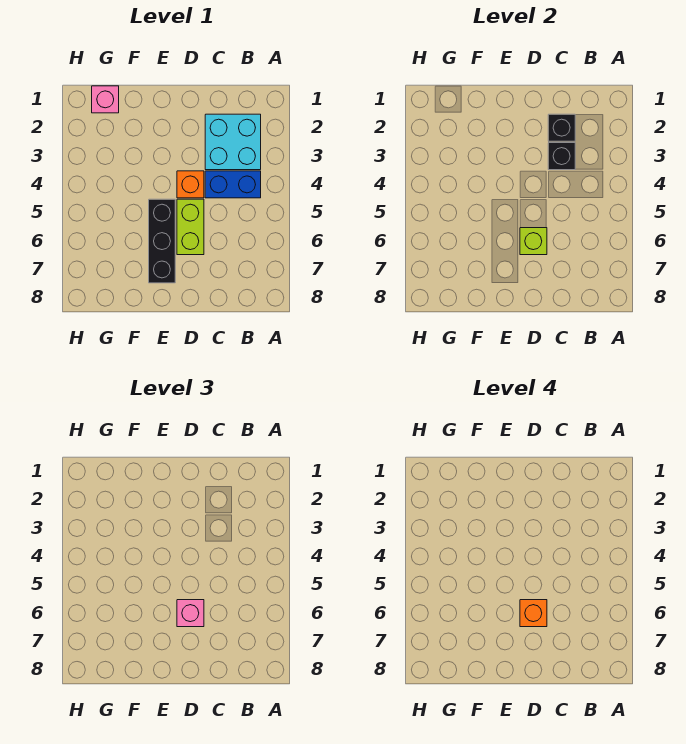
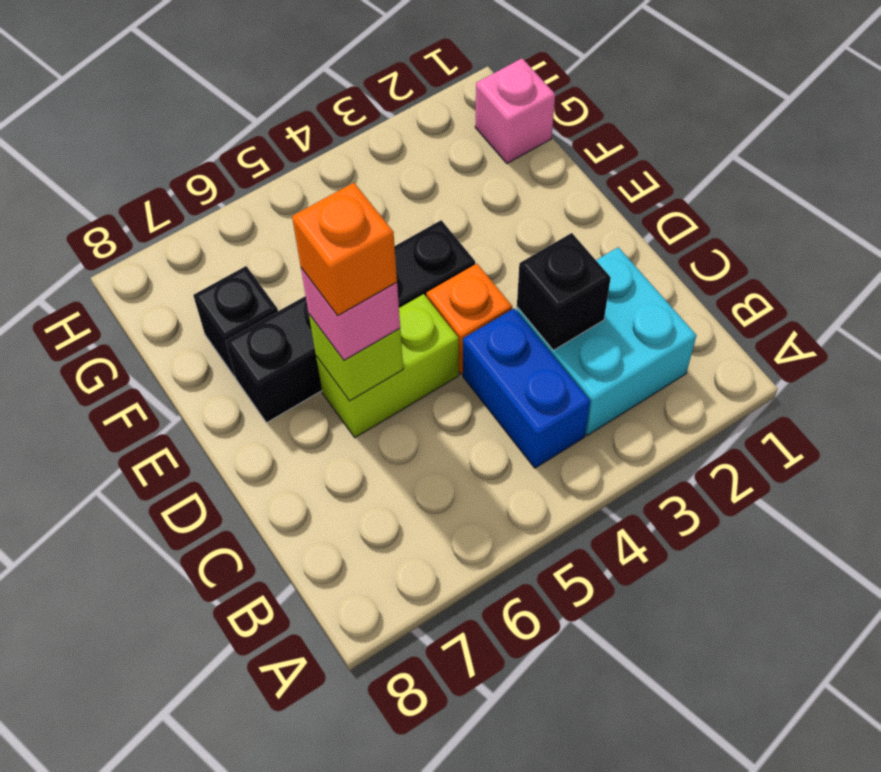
black brick C2 level 2 -> black brick F7 level 1
black brick E5:E7 level 1 -> black brick E4:E7 level 1

